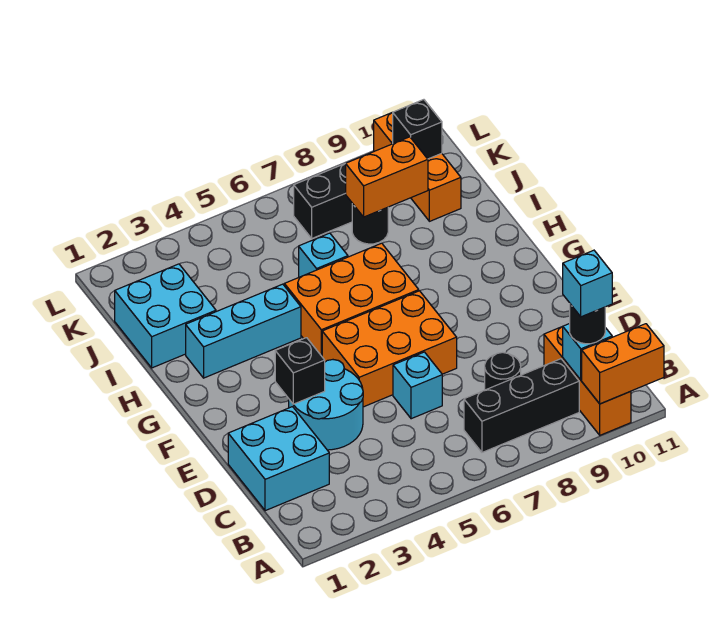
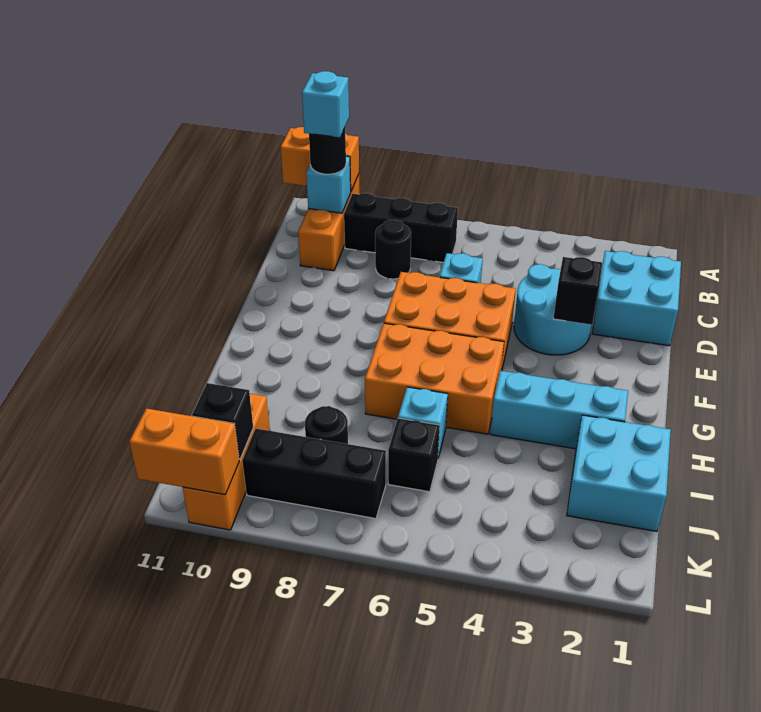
none -> black brick J6 level 1
orange brick J8:J9 level 2 -> orange brick L10:L11 level 2

